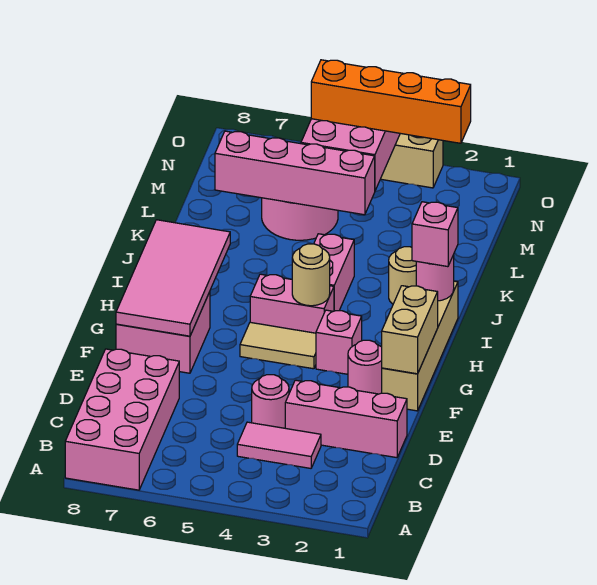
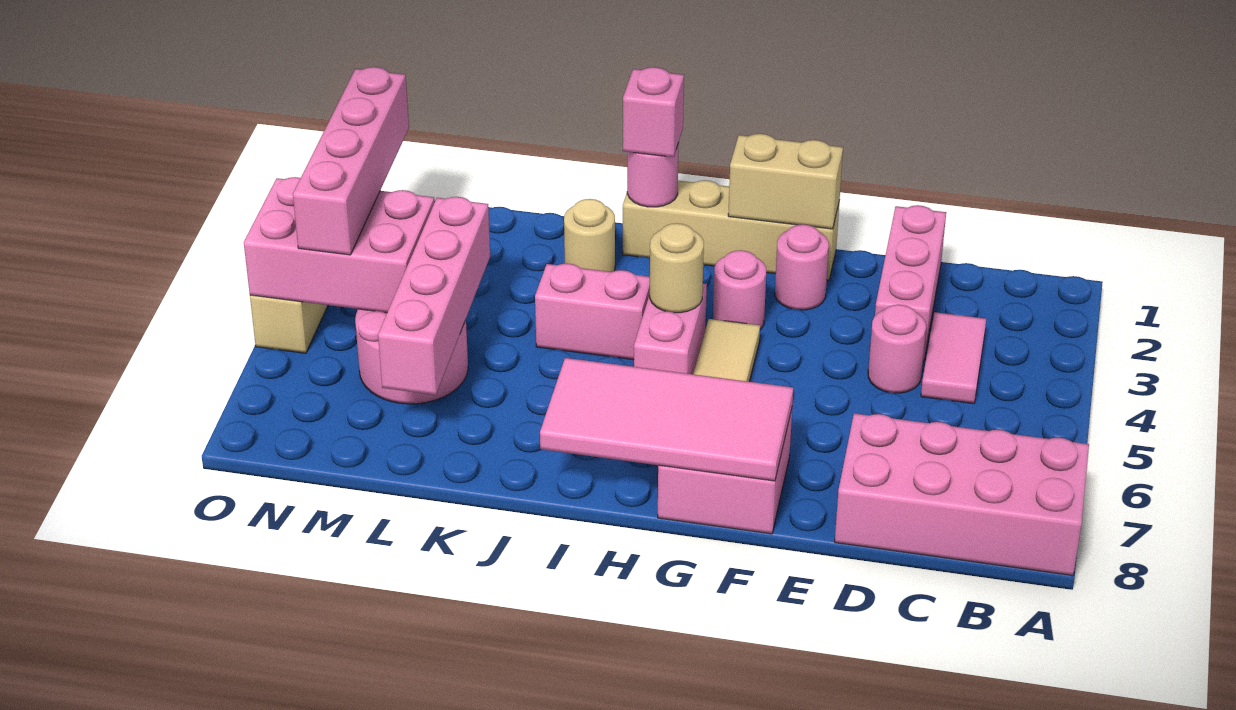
pink brick G3 level 1 -> pink round brick G3 level 1
orange brick N2:N5 level 3 -> pink brick N2:N5 level 3

